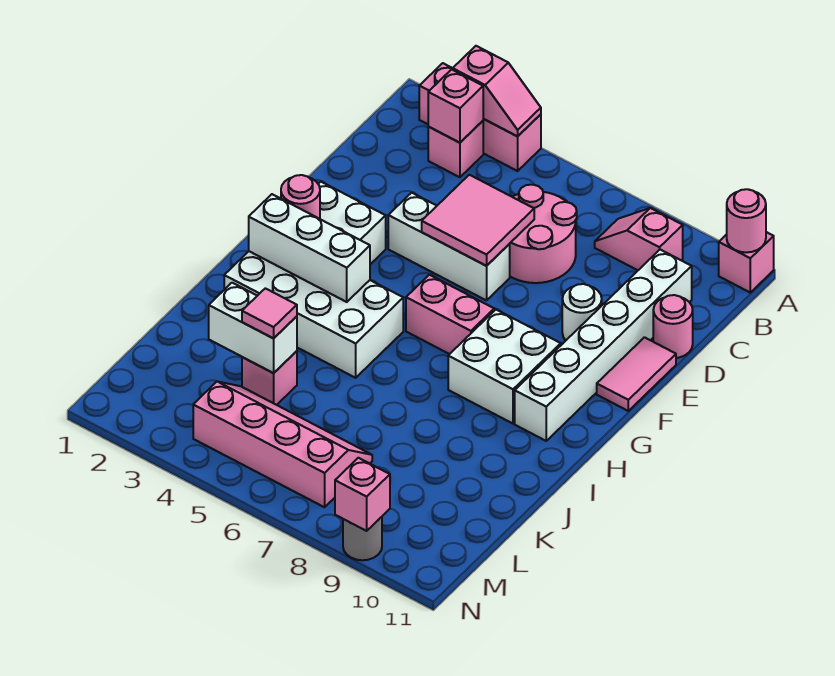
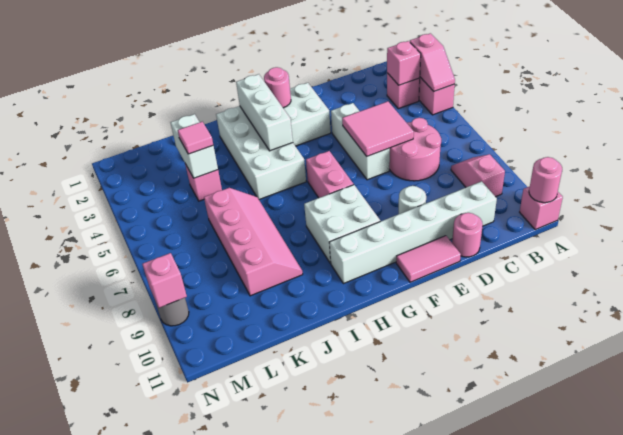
pink slope L4:M7 level 1 top M -> pink slope J6:K9 level 1 top K

